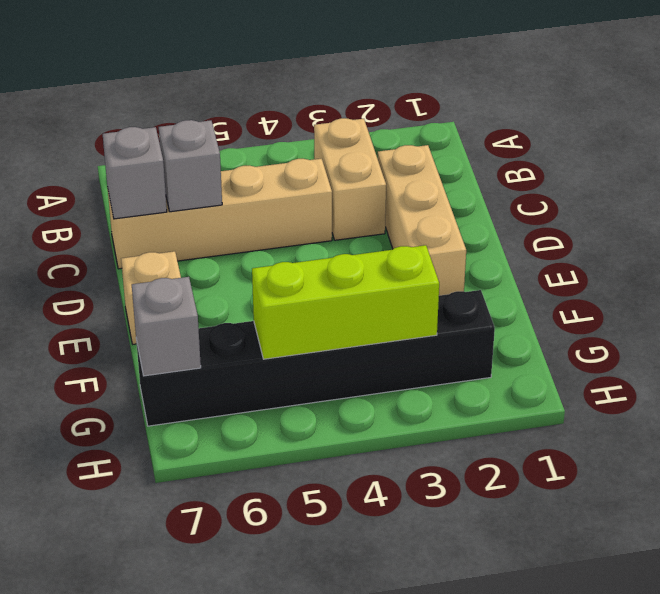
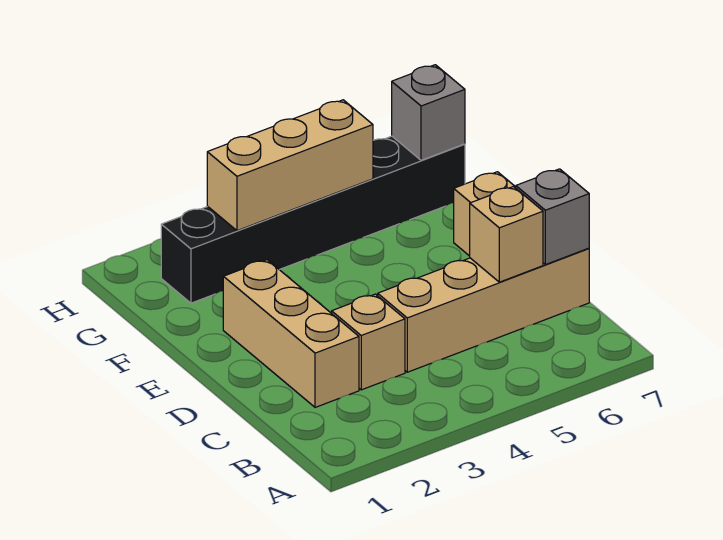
tan brick B3:C3 level 1 -> tan brick C3 level 1
grey brick C6 level 2 -> tan brick C6 level 2
lime brick G3:G5 level 2 -> tan brick G3:G5 level 2

